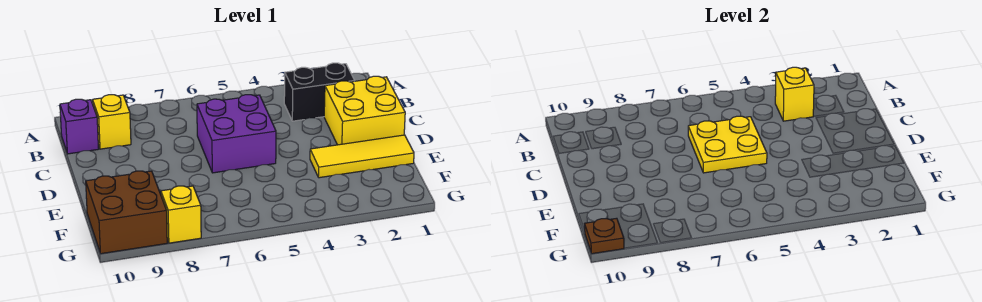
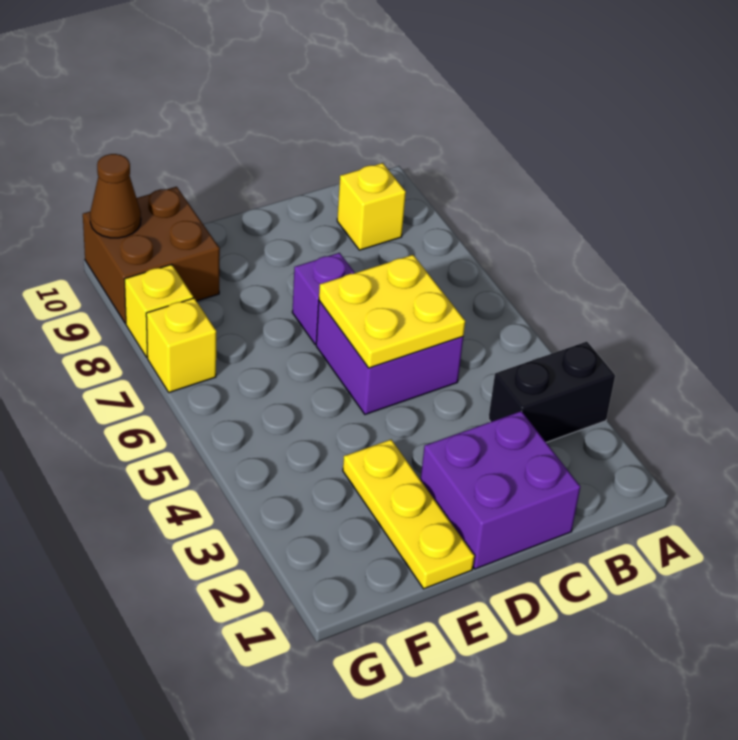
black brick B2:B3 level 1 -> black brick A3:B3 level 1
yellow brick B3 level 2 -> yellow brick G7 level 1
purple brick B10 level 1 -> purple brick D7 level 1
yellow brick C1:D2 level 1 -> purple brick C1:D2 level 1
yellow tile E1:E3 level 1 -> yellow plate E1:E3 level 1
brown plate G10 level 2 -> brown cone G10 level 2

